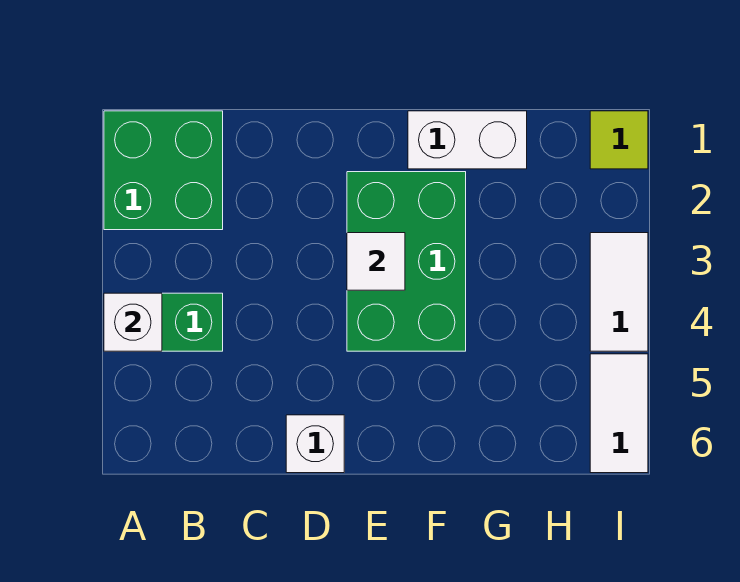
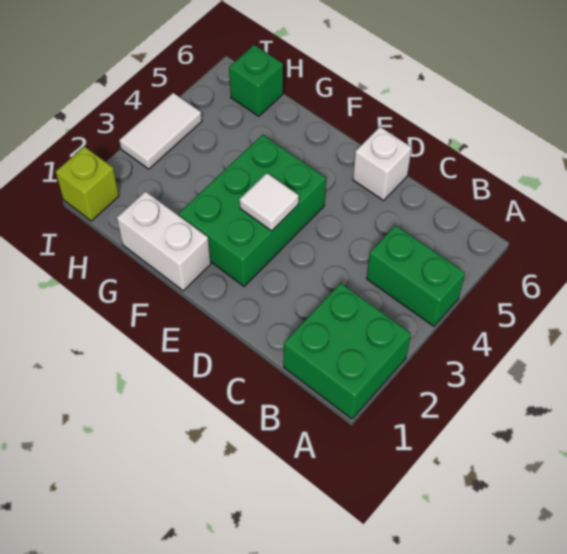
white brick A4 level 2 -> none
none -> green brick H6 level 1
lime tile I1 level 1 -> lime brick I1 level 1
white tile I5:I6 level 1 -> none

